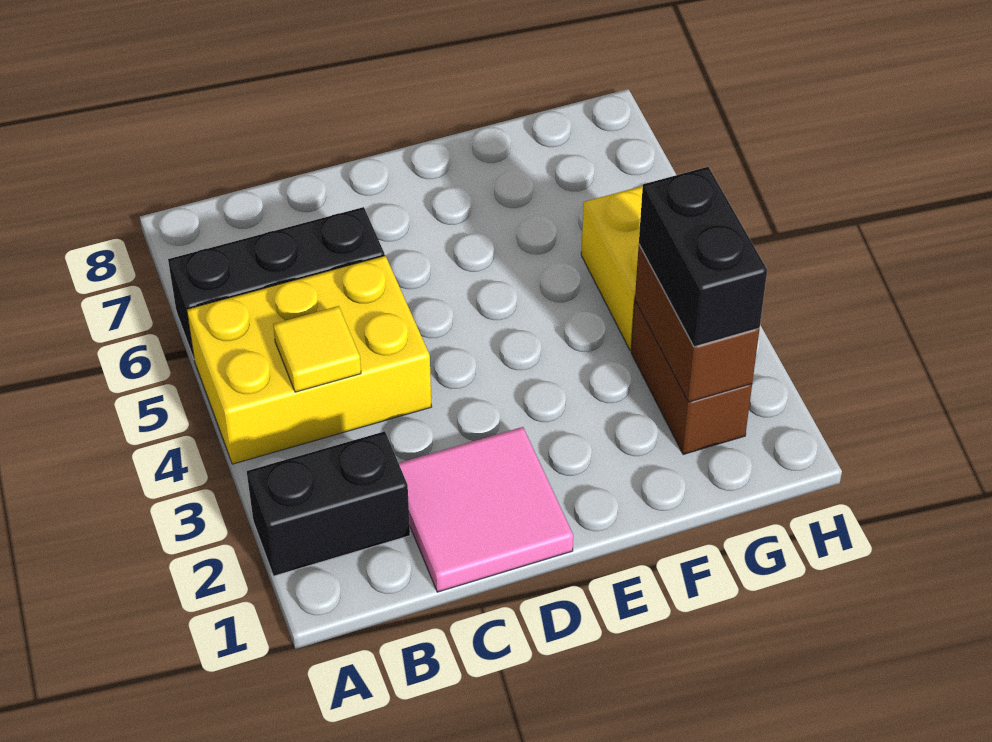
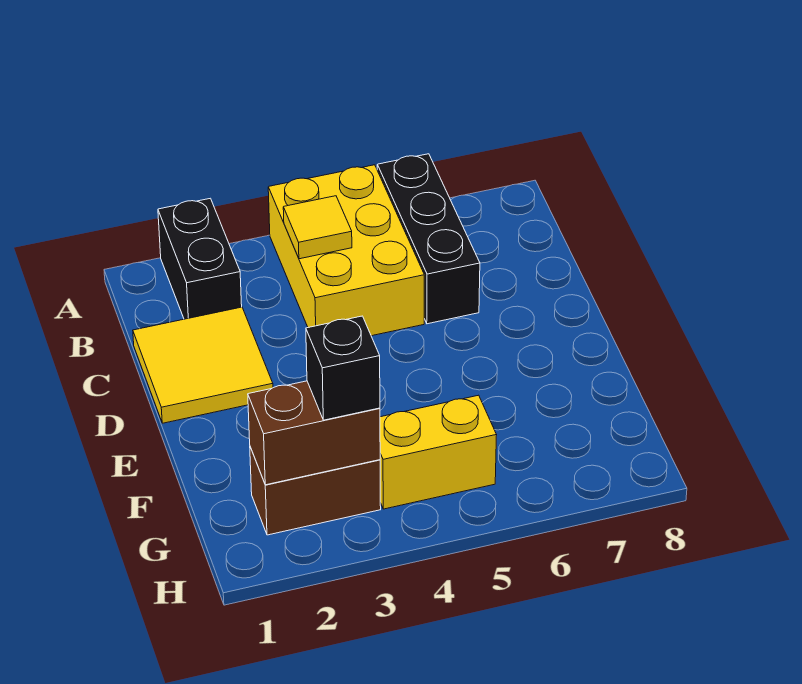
pink tile C1:D2 level 1 -> yellow tile C1:D2 level 1
black brick G2:G3 level 3 -> black brick G3 level 3

